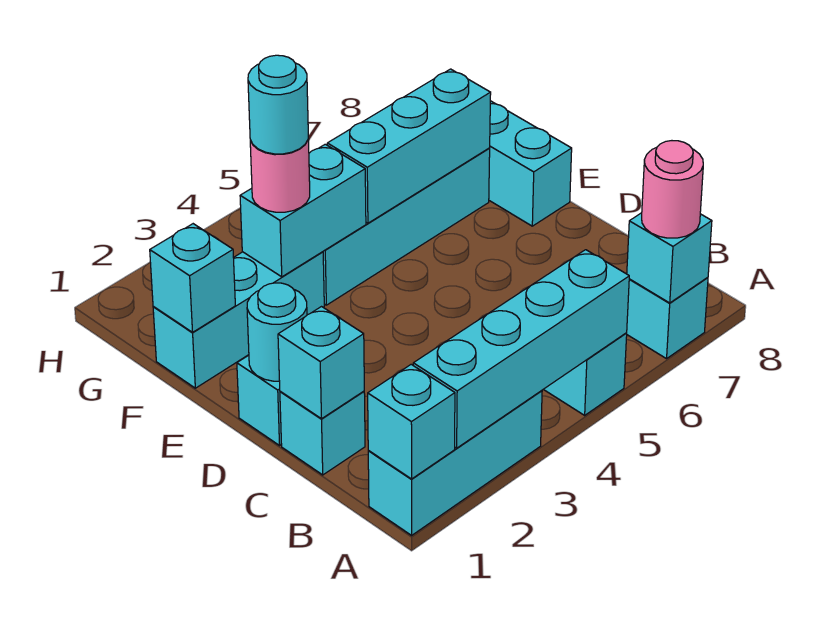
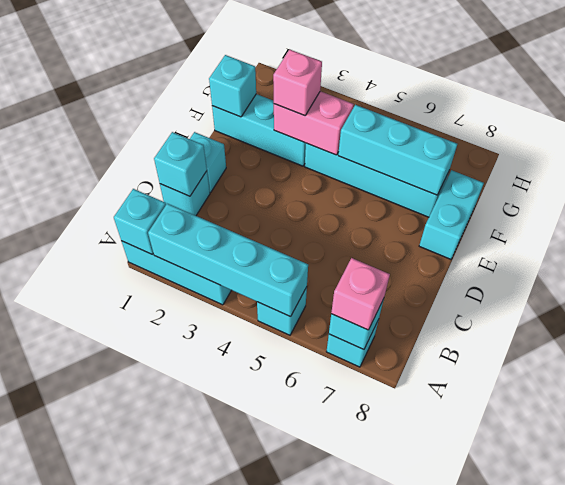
pink round brick A7 level 3 -> pink brick A7 level 3
cyan round brick D1 level 2 -> none
cyan brick F3:F4 level 2 -> pink brick F3:F4 level 2
pink round brick F3 level 3 -> pink brick F3 level 3
cyan round brick F3 level 4 -> none

